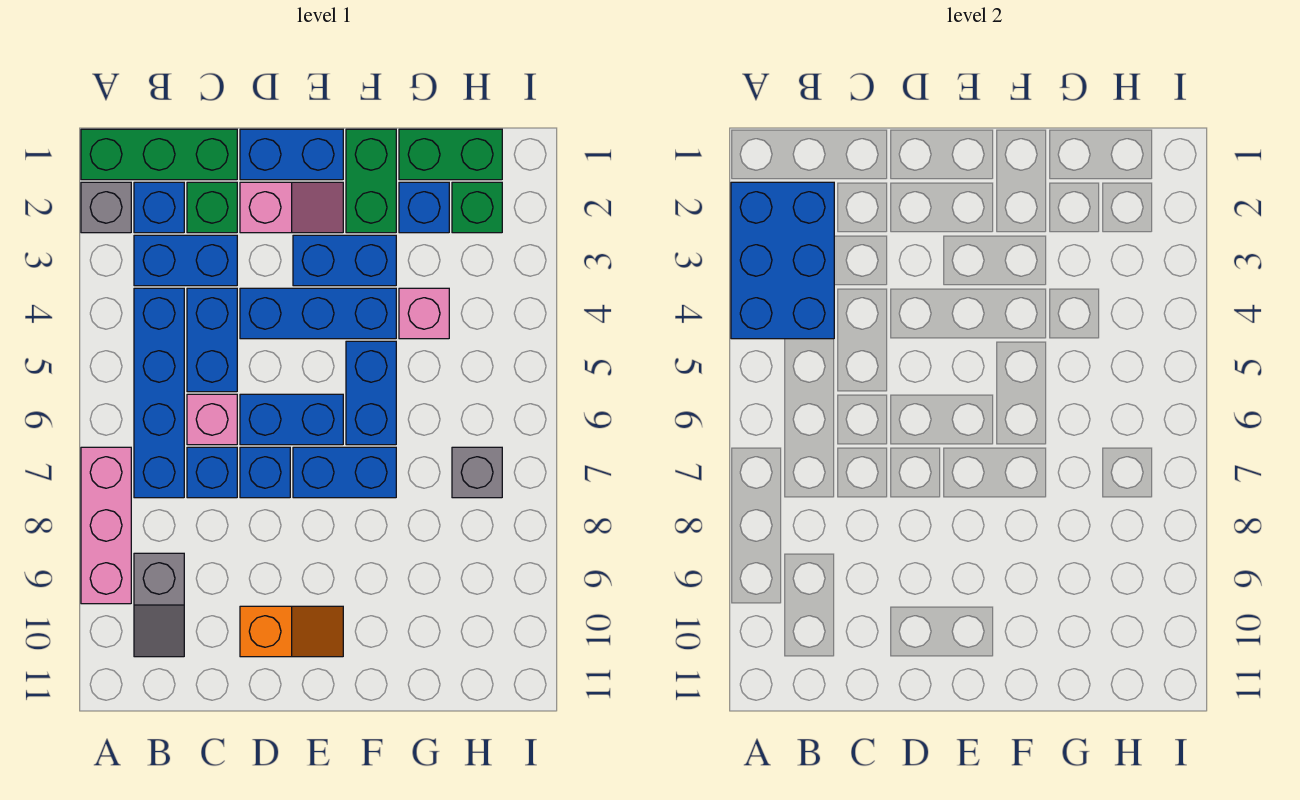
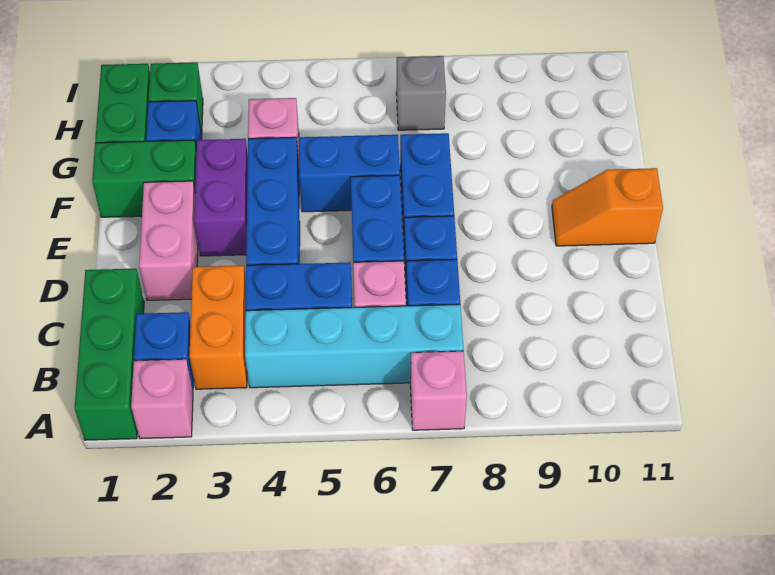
grey brick A2 level 1 -> pink brick A2 level 1
blue brick A2:B4 level 2 -> none
pink brick A7:A9 level 1 -> pink brick A7 level 1
blue brick B3:C3 level 1 -> orange brick B3:C3 level 1
blue brick B4:B7 level 1 -> cyan brick B4:B7 level 1
grey slope B9:B10 level 1 top 9 -> none
green brick C2 level 1 -> none
blue brick D1:E1 level 1 -> none
pink slope D2:E2 level 1 top D -> pink brick D2:E2 level 1
orange slope D10:E10 level 1 top D -> orange slope E10:E11 level 1 top 11
blue brick E3:F3 level 1 -> purple brick E3:F3 level 1

